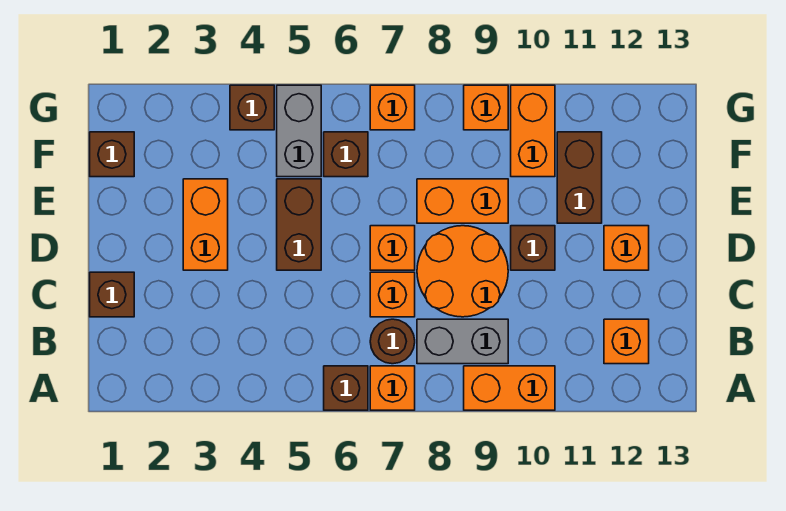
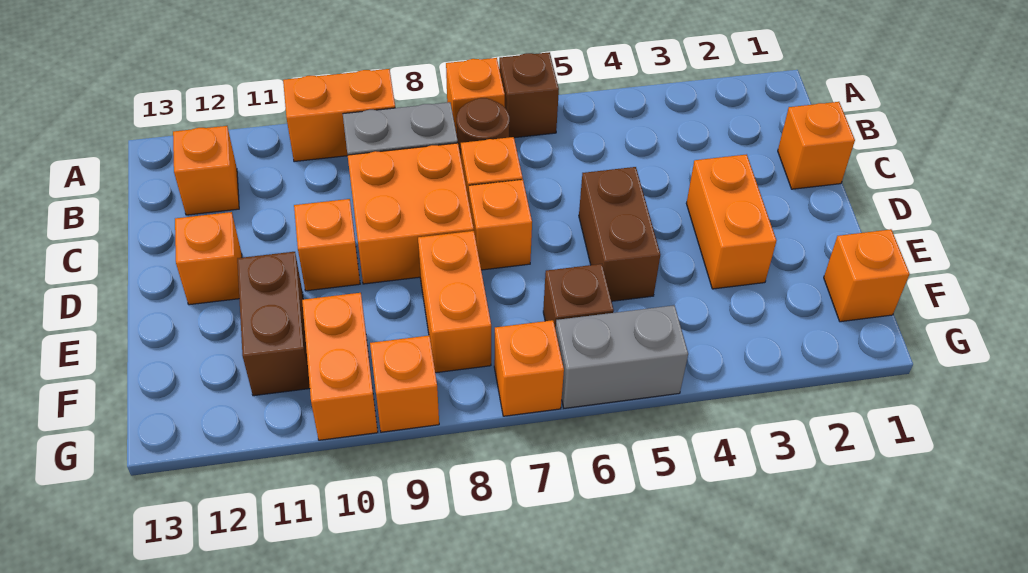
brown brick C1 level 1 -> orange brick C1 level 1
orange round brick C8:D9 level 1 -> orange brick C8:D9 level 1
brown brick D10 level 1 -> orange brick D10 level 1
orange brick E8:E9 level 1 -> orange brick E8:F8 level 1
brown brick F1 level 1 -> orange brick F1 level 1
grey brick F5:G5 level 1 -> grey brick G5:G6 level 1
brown brick G4 level 1 -> none

